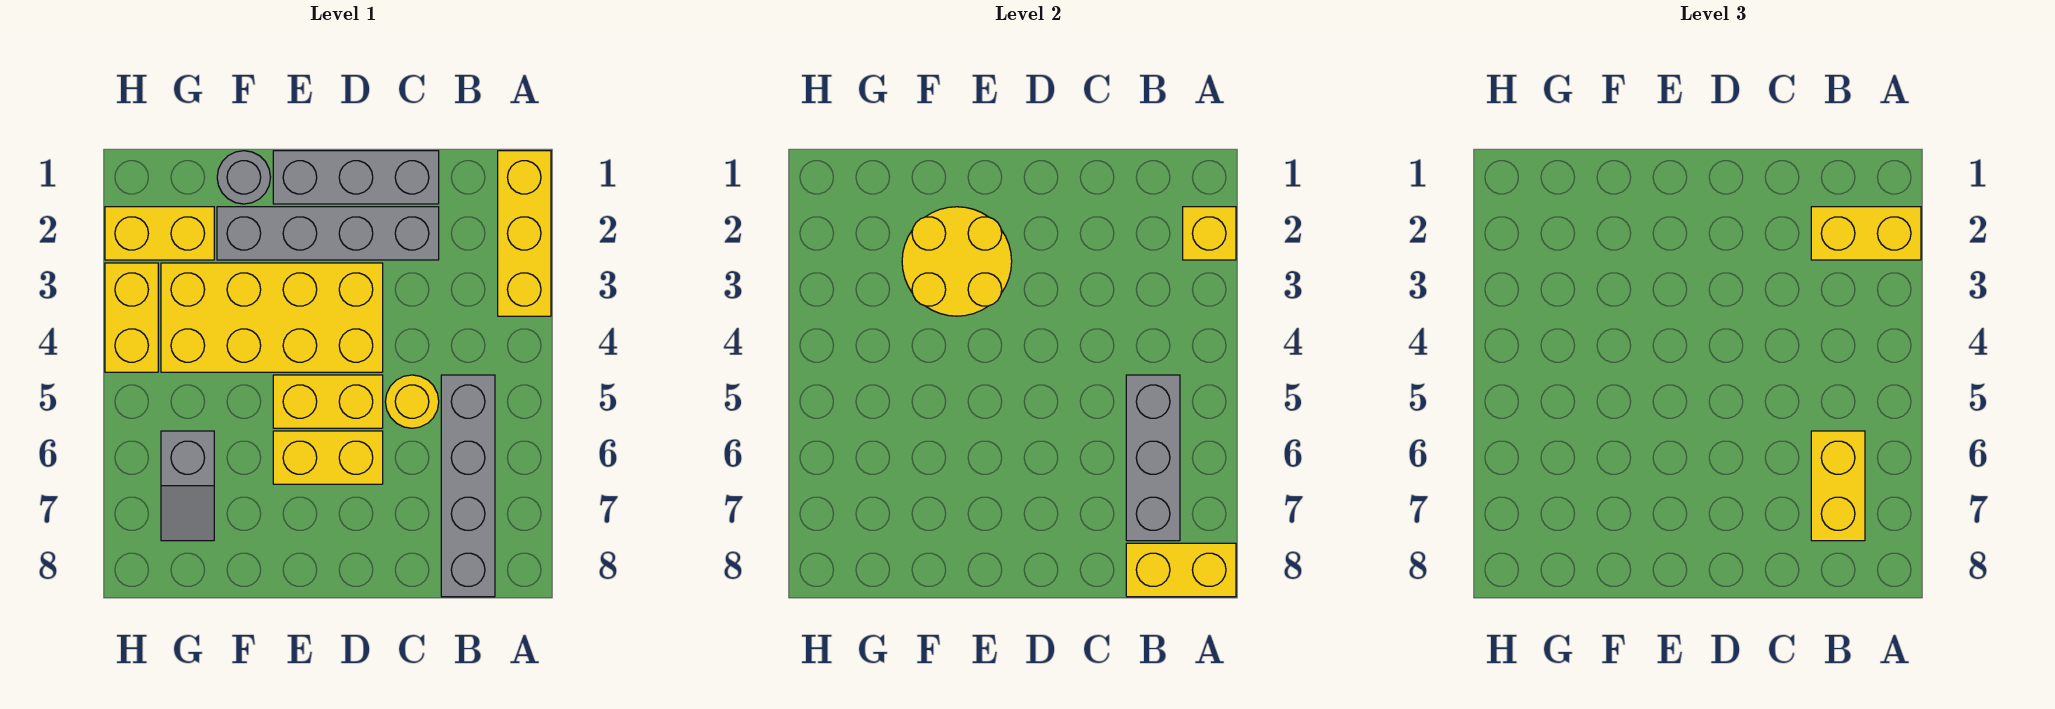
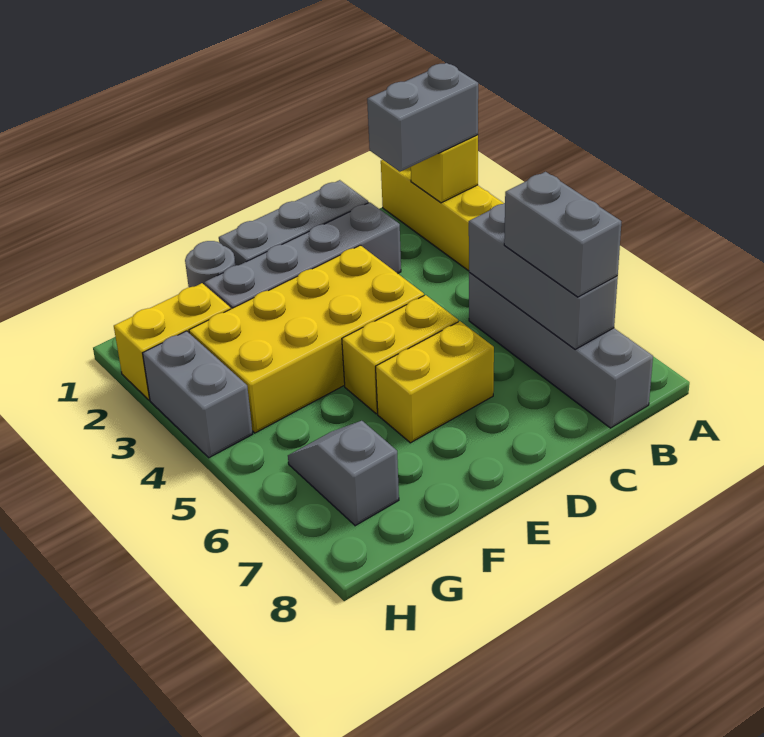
yellow brick A2:B2 level 3 -> grey brick A2:B2 level 3
yellow brick A8:B8 level 2 -> none
yellow brick B6:B7 level 3 -> grey brick B6:B7 level 3
yellow round brick C5 level 1 -> none
yellow round brick E2:F3 level 2 -> none
grey slope G6:G7 level 1 top 6 -> grey slope G6:G7 level 1 top 7
yellow brick H3:H4 level 1 -> grey brick H3:H4 level 1

